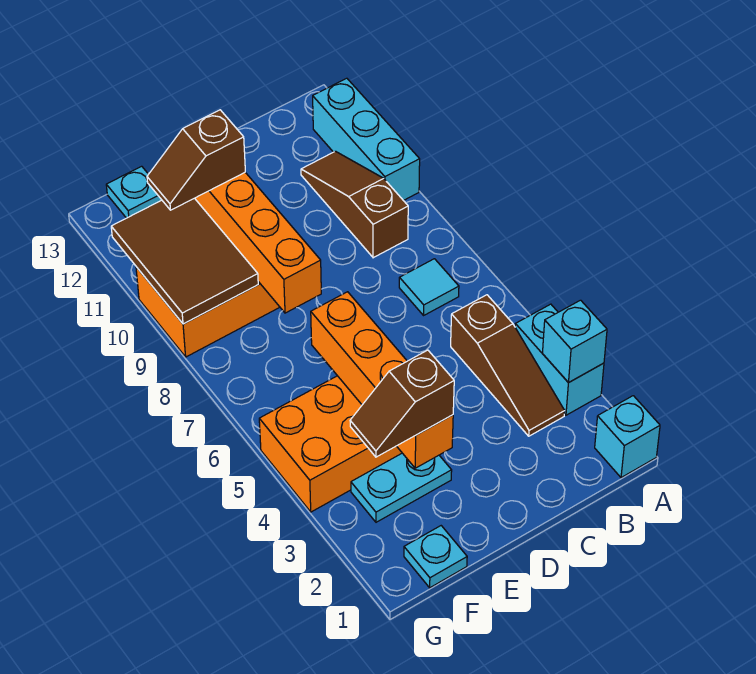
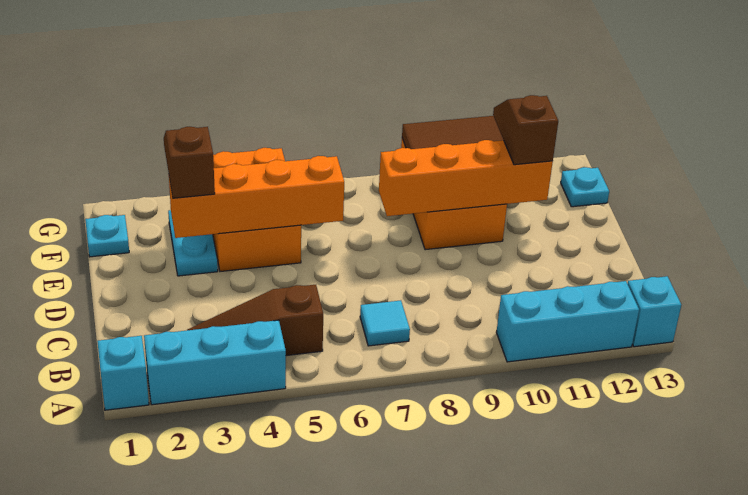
cyan brick A3:A4 level 1 -> cyan brick A2:A4 level 1
cyan brick A3 level 2 -> cyan brick A13 level 1
brown slope B9:B11 level 1 top 9 -> none

